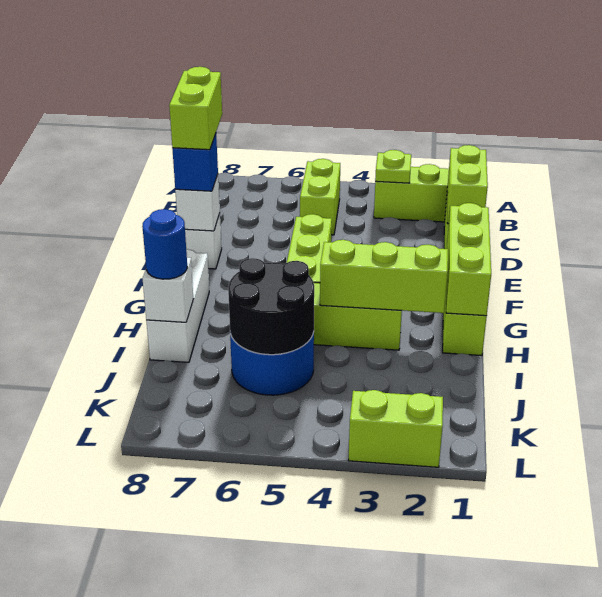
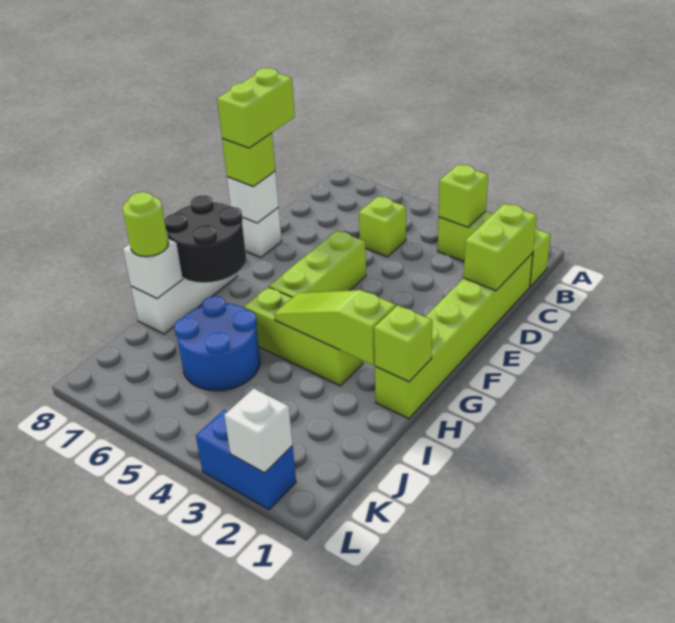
lime plate B3 level 2 -> lime brick B3 level 2
lime brick B5:C5 level 1 -> lime brick C5 level 1
blue brick E8 level 3 -> lime brick E8 level 3
lime brick F1:H1 level 2 -> lime brick H1 level 2
lime brick H2:H4 level 2 -> lime slope H2:H4 level 2 top 2
black round brick I5:J6 level 2 -> black round brick G7:H8 level 2
blue round brick I8 level 3 -> lime round brick I8 level 3
lime brick L2:L3 level 1 -> blue brick L2:L3 level 1
none -> white brick L2 level 2

